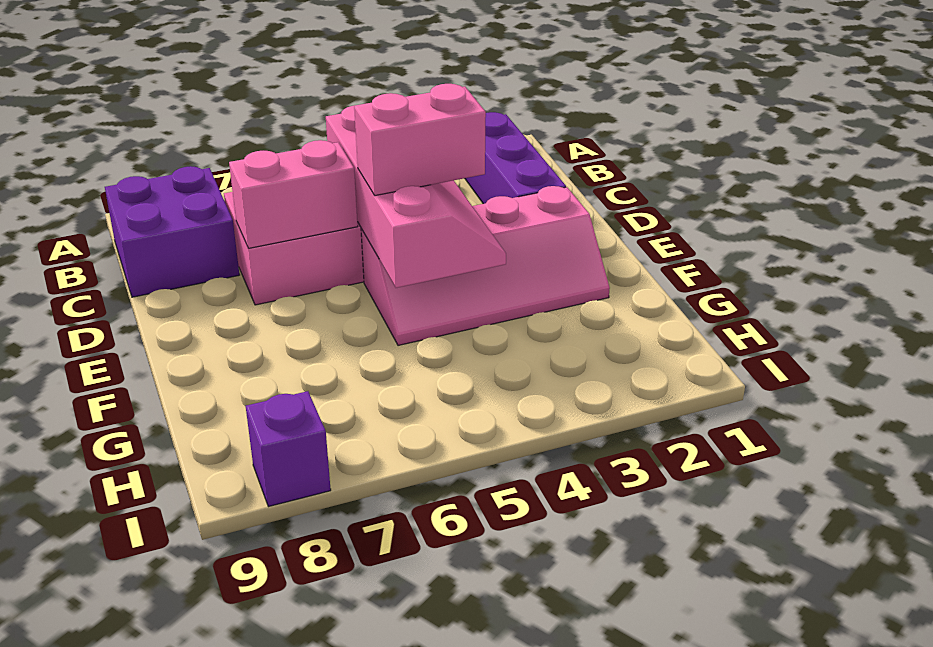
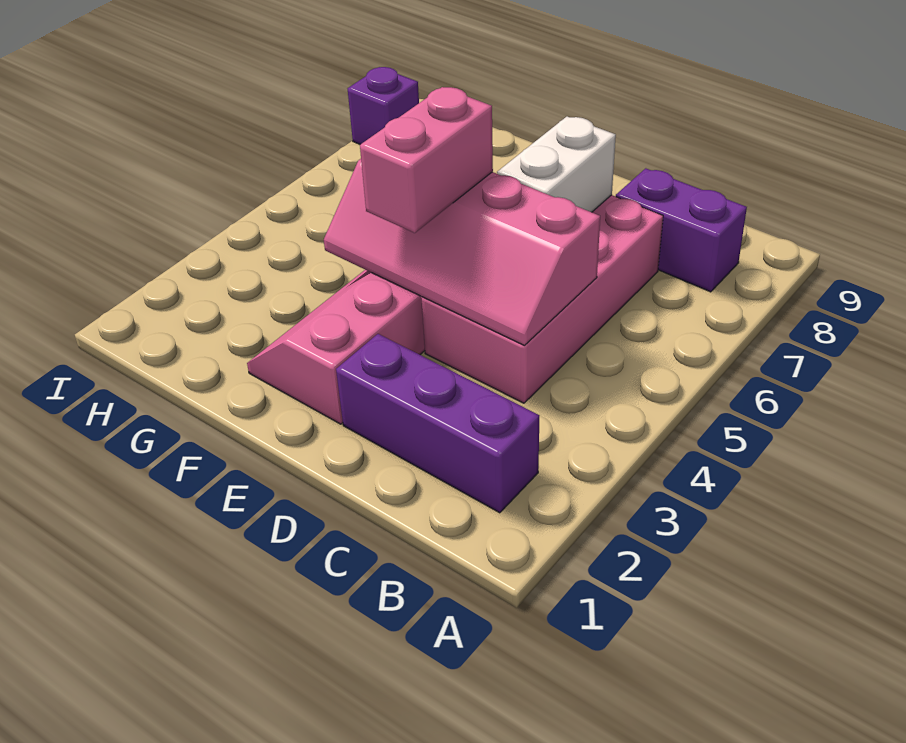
purple brick B8:C9 level 1 -> purple brick B8:C8 level 1
pink brick D6:D7 level 2 -> white brick D6:D7 level 2

